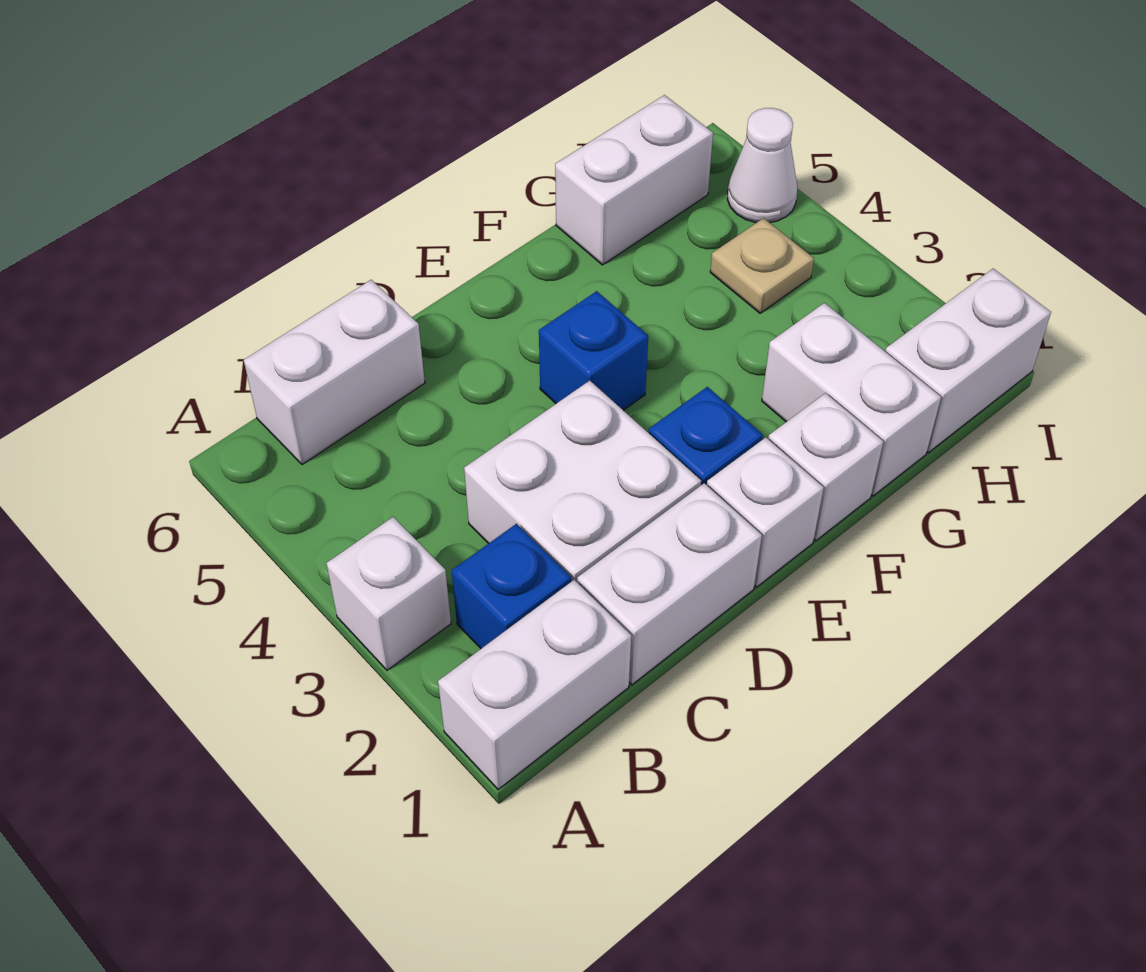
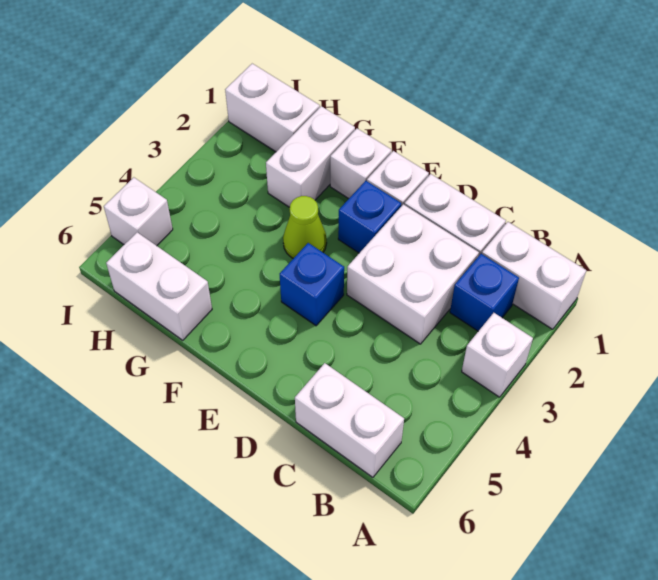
none -> lime cone F3 level 1
tan plate H4 level 1 -> none
white cone I5 level 1 -> white brick I5 level 1

